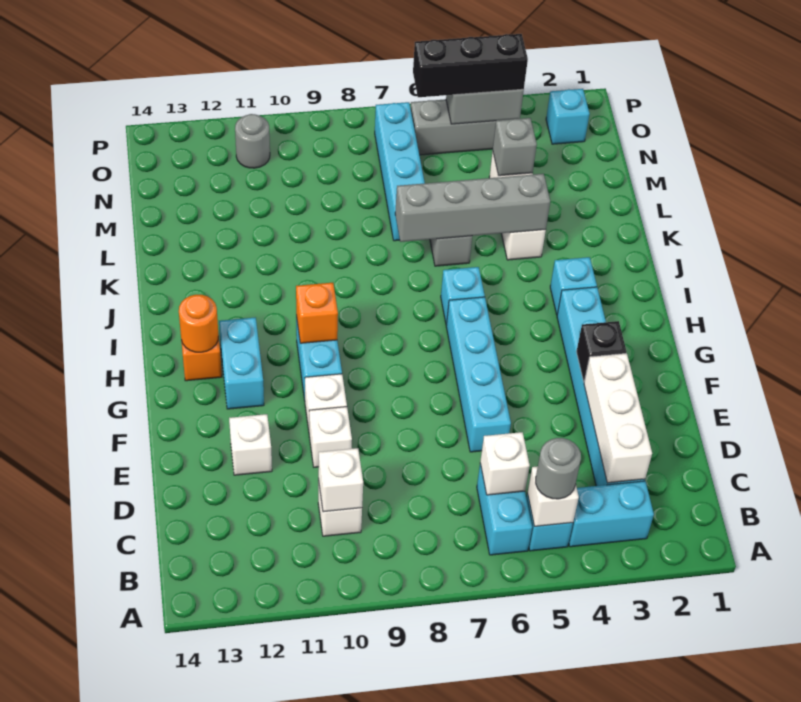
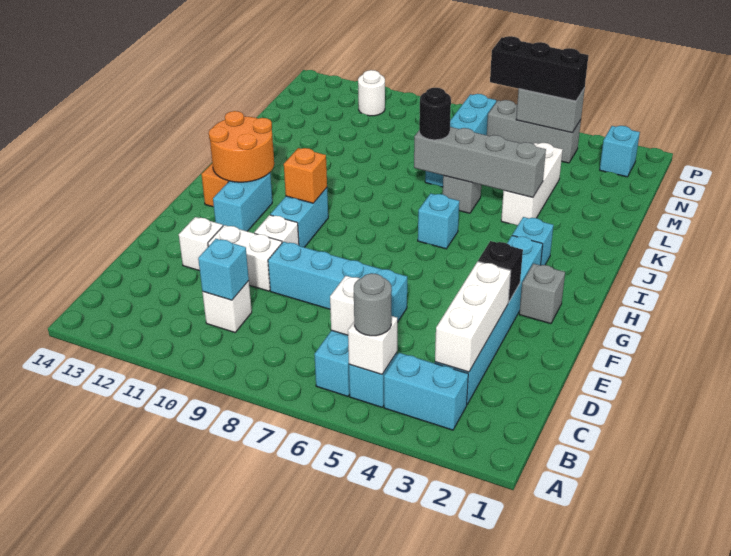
white brick C10 level 2 -> cyan brick C10 level 2
cyan brick E6:H6 level 1 -> cyan brick E6:E9 level 1
white brick E10 level 1 -> white brick E10:E11 level 1
orange round brick H13 level 2 -> orange round brick H12:I13 level 2
none -> black round brick K7 level 3
grey brick M4 level 2 -> grey brick G2 level 1
grey round brick O11 level 1 -> white round brick O11 level 1

